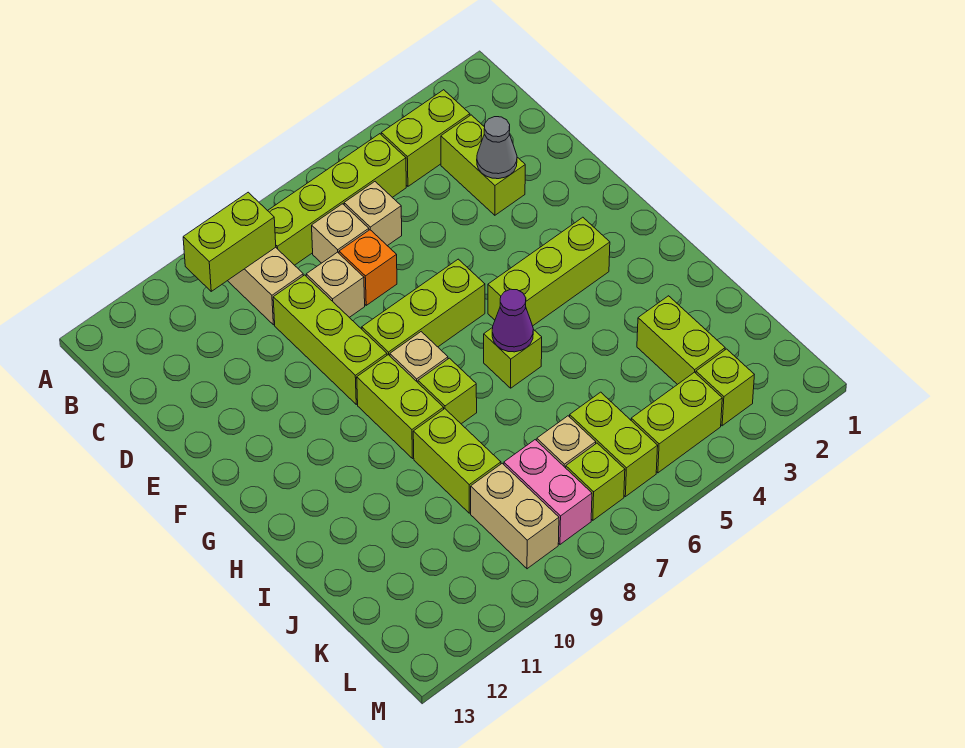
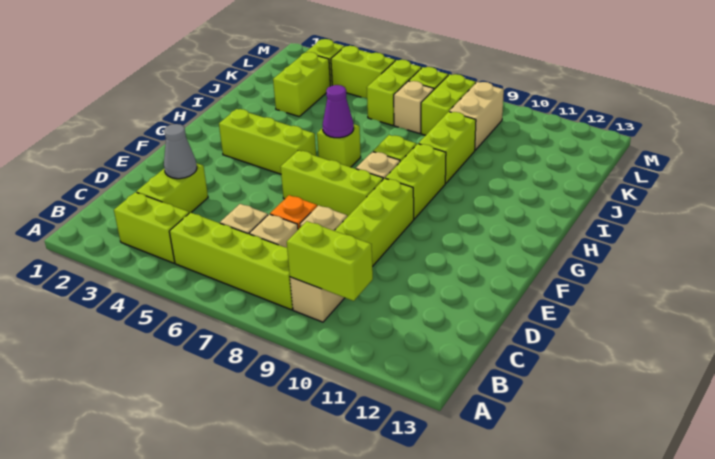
pink brick K8:L8 level 1 -> lime brick K8:L8 level 1

